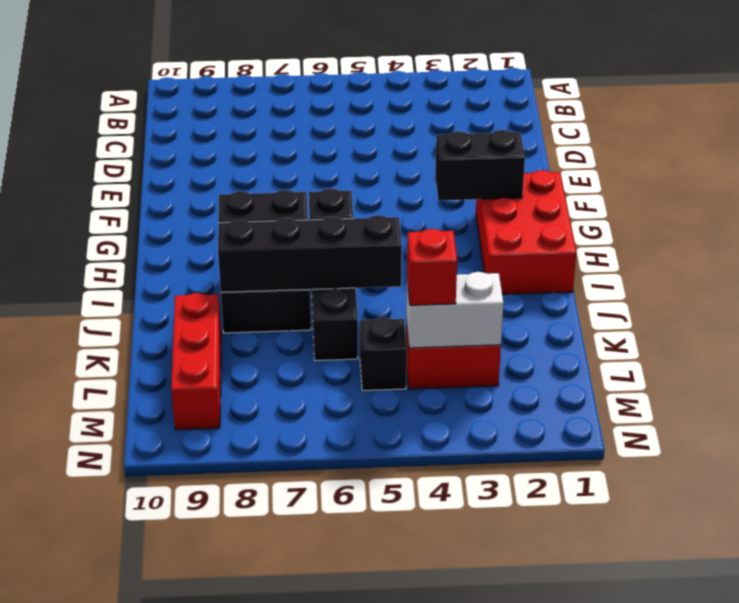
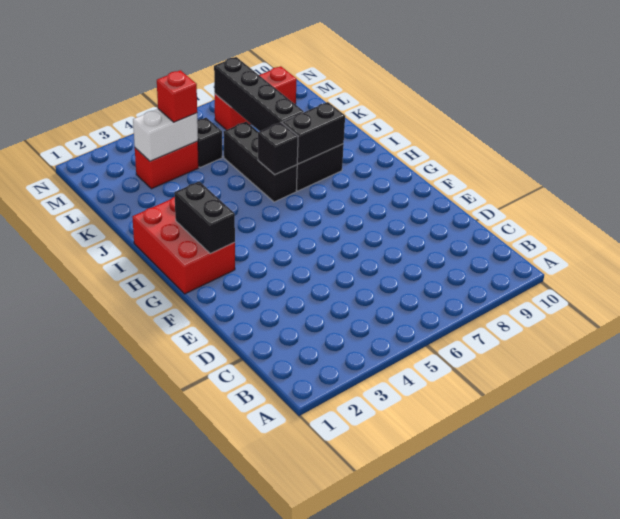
black brick G2:G3 level 2 -> black brick G2:H2 level 2
black brick J5:J8 level 2 -> black brick J7:M7 level 2
red brick K9:M9 level 1 -> red brick M7:M9 level 1

